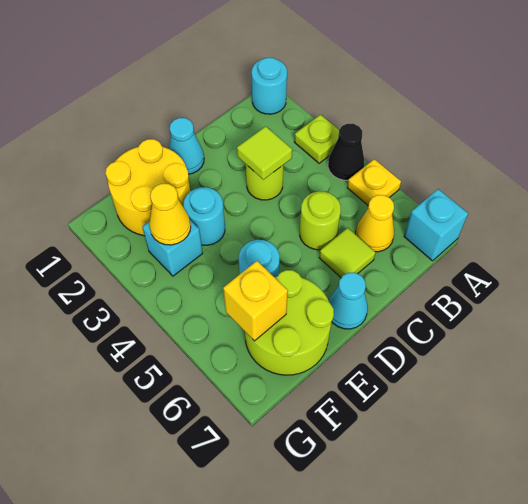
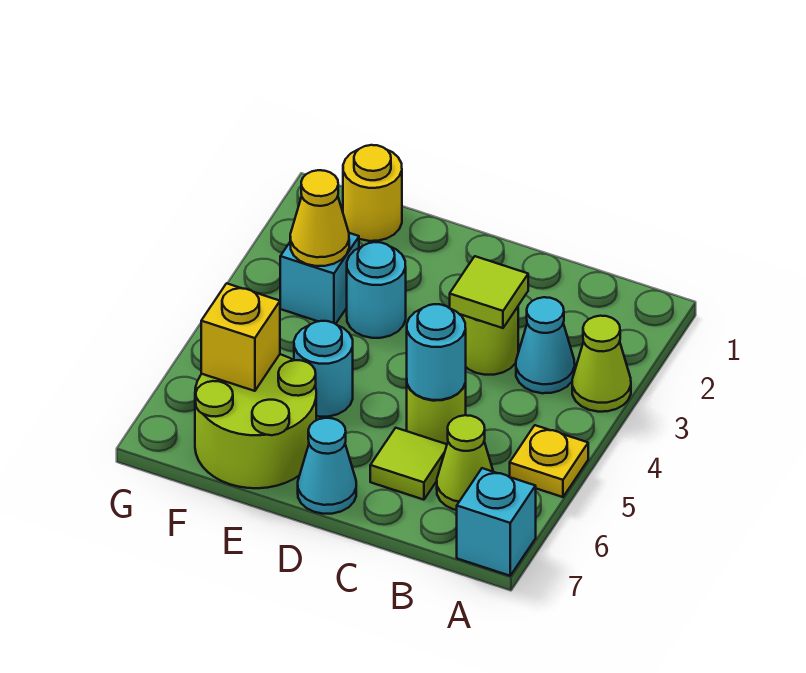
cyan round brick A1 level 1 -> cyan round brick C5 level 2
lime plate A3 level 1 -> lime cone A3 level 1
black cone A4 level 1 -> none
yellow cone B6 level 1 -> lime cone B6 level 1
cyan cone D1 level 1 -> cyan cone B3 level 1
yellow round brick E1:F2 level 1 -> yellow round brick F1 level 1

